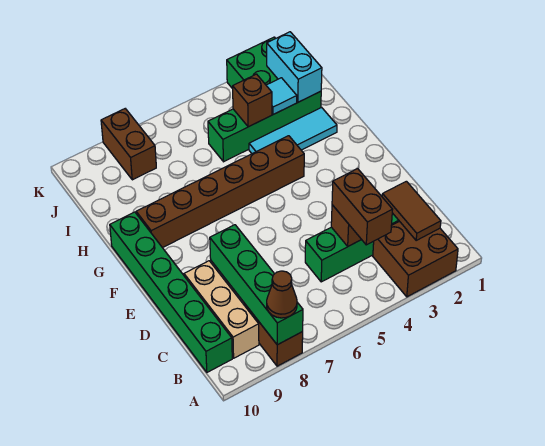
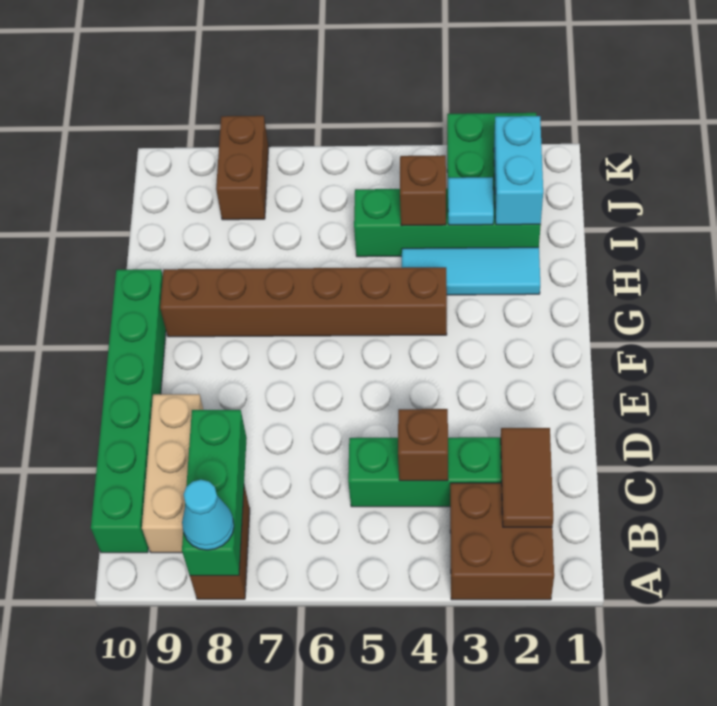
green brick A8:D8 level 2 -> green brick A8:C8 level 2
brown cone A8 level 3 -> cyan cone A8 level 3
brown brick B4:C4 level 3 -> none

